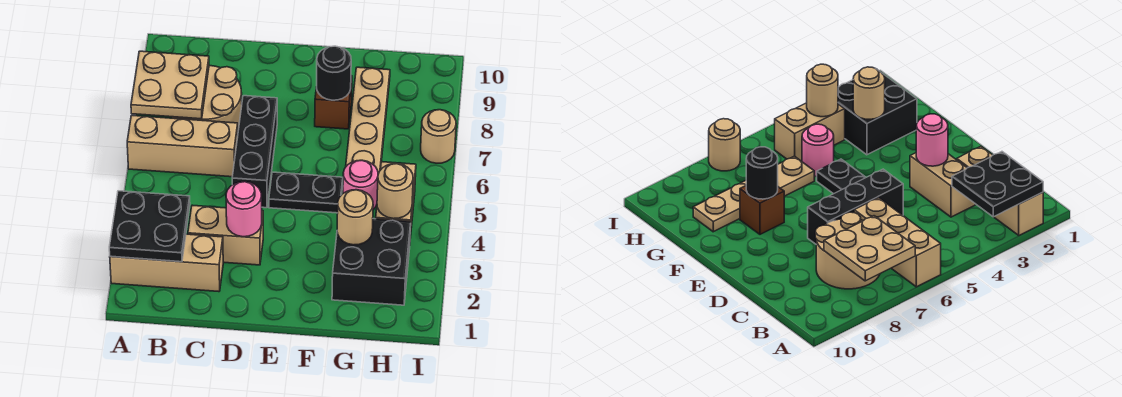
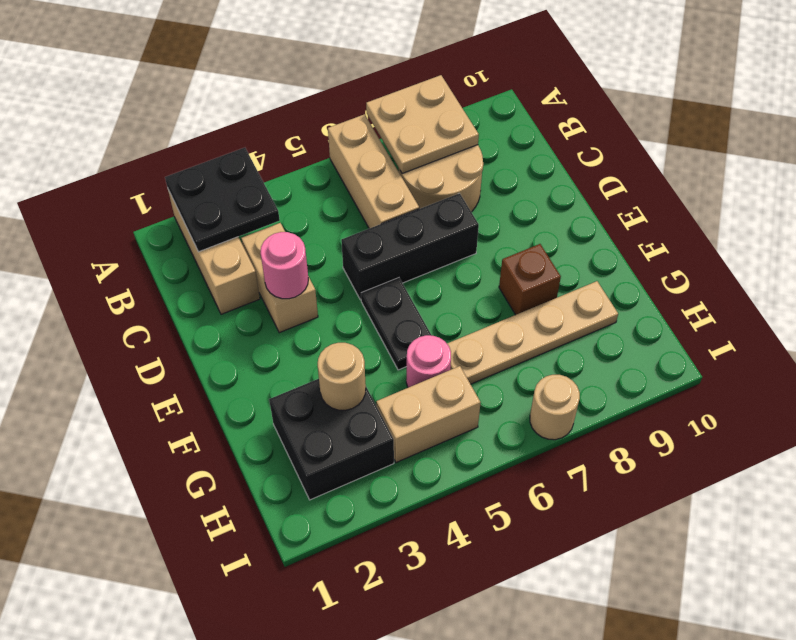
black round brick F8 level 2 -> none
tan round brick H4 level 2 -> none

